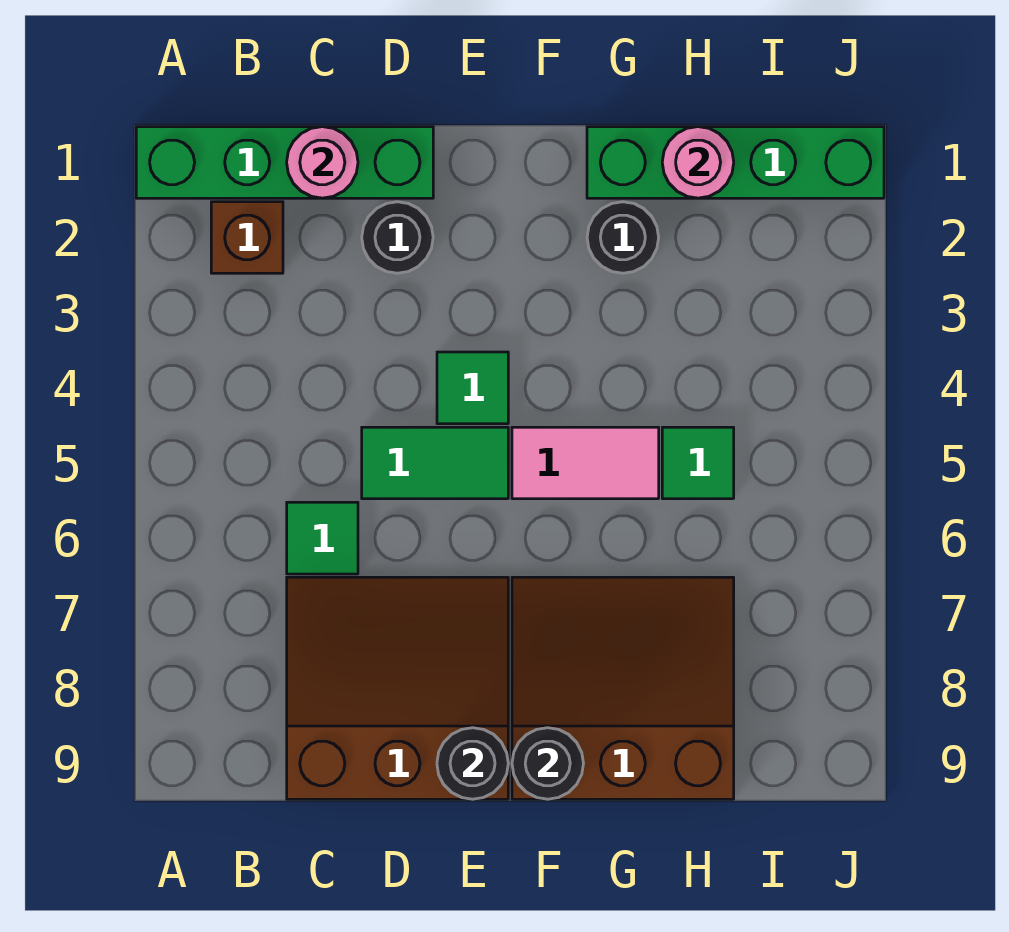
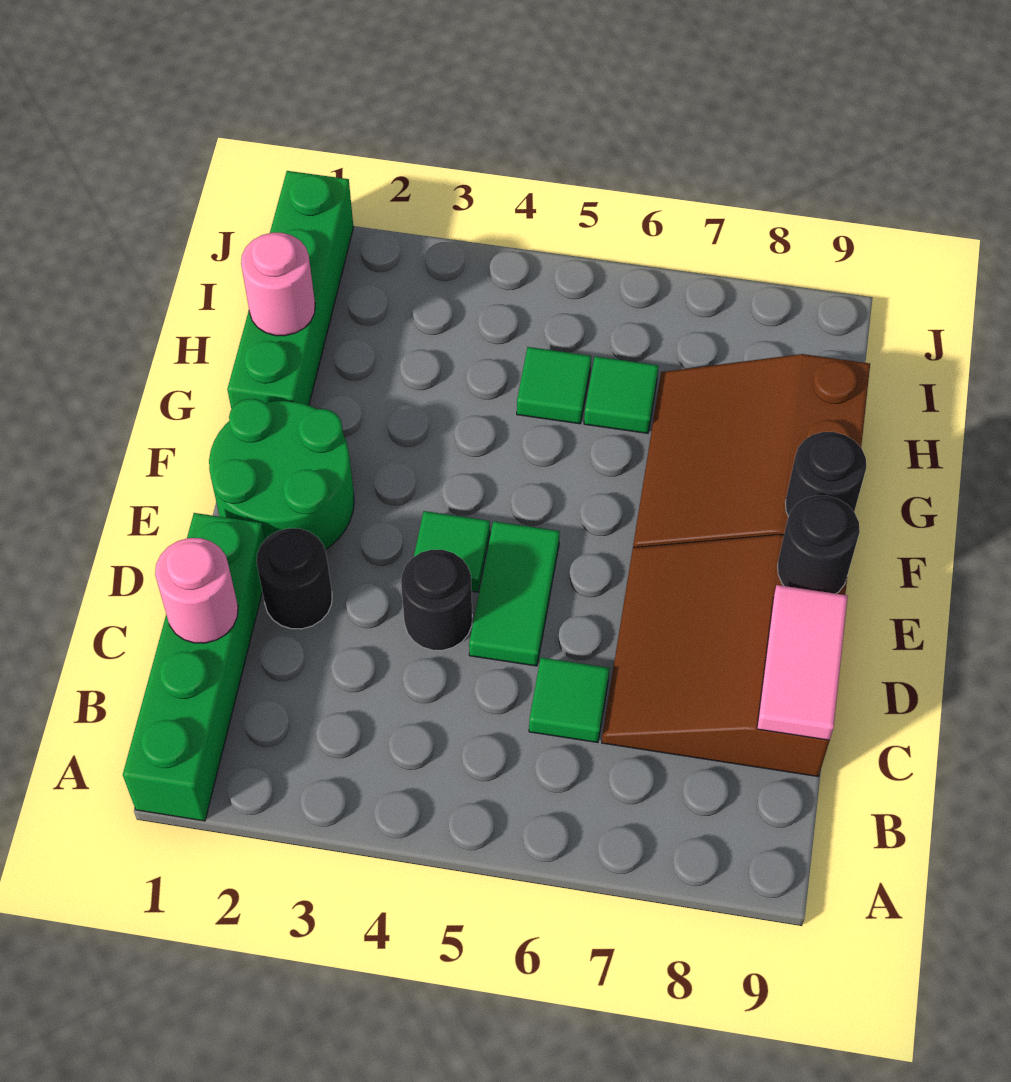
brown brick B2 level 1 -> none
none -> green round brick E1:F2 level 1
pink tile F5:G5 level 1 -> pink tile C9:D9 level 2
black round brick G2 level 1 -> black round brick D4 level 1
none -> green tile H6 level 1

